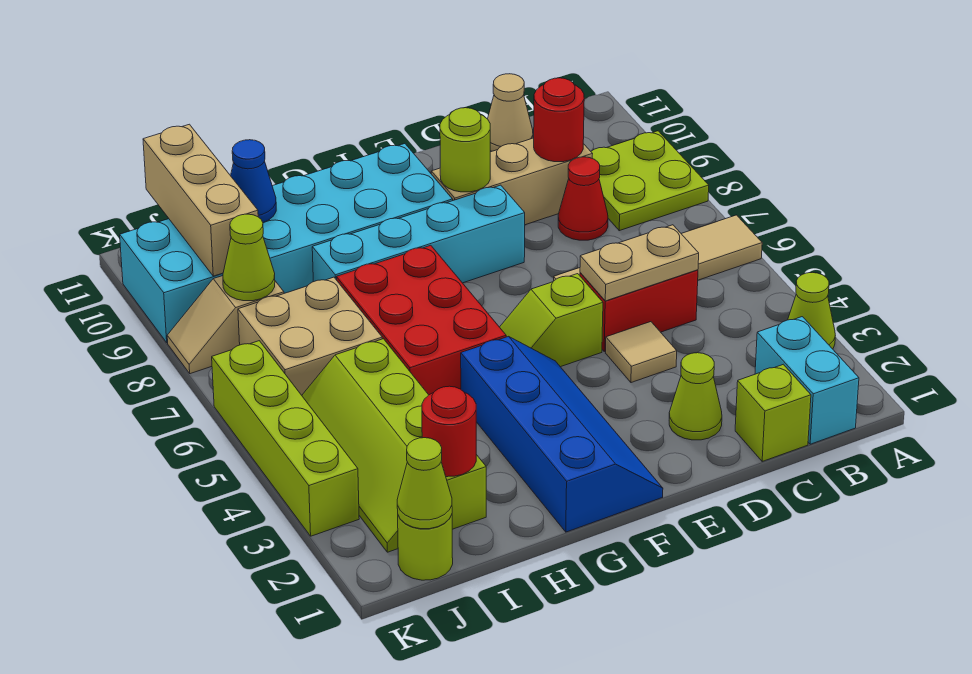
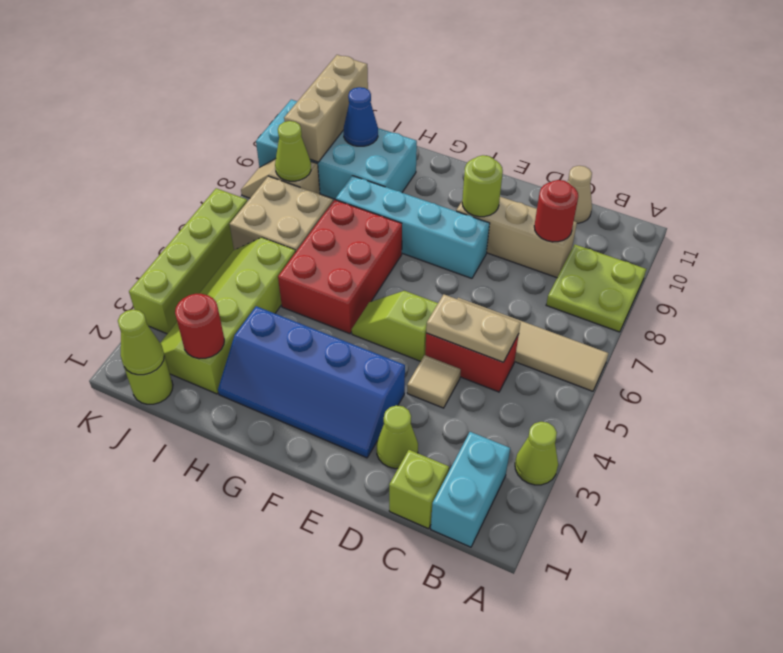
red cone C8 level 1 -> none
blue slope F1:G4 level 1 top G -> blue slope E2:H3 level 1 top 3
cyan brick F9:K10 level 1 -> cyan brick H9:K10 level 1

